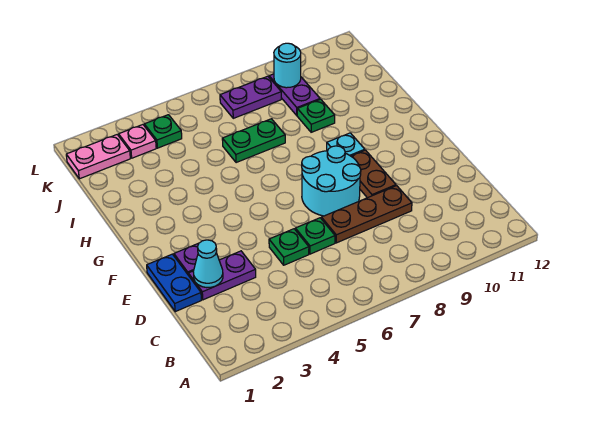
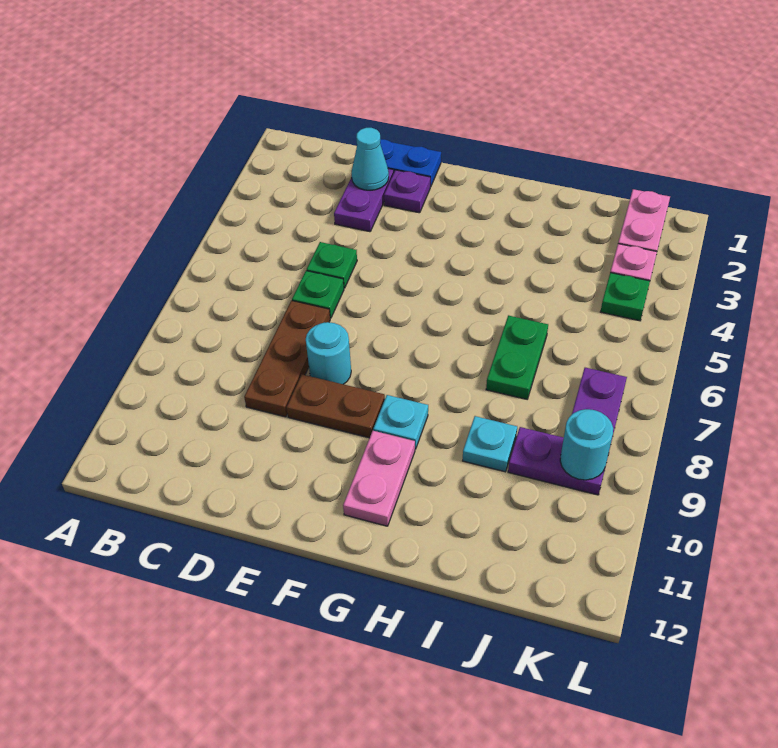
cyan round brick E7:F8 level 1 -> cyan round brick E8 level 1
none -> pink plate G10:G11 level 1
green plate I9 level 1 -> cyan plate I9 level 1

